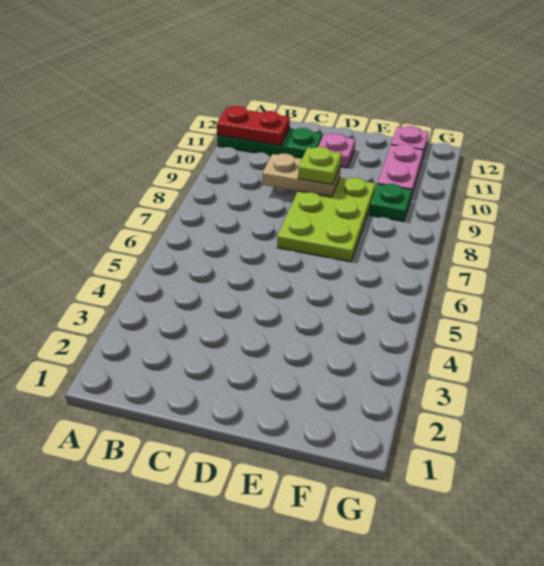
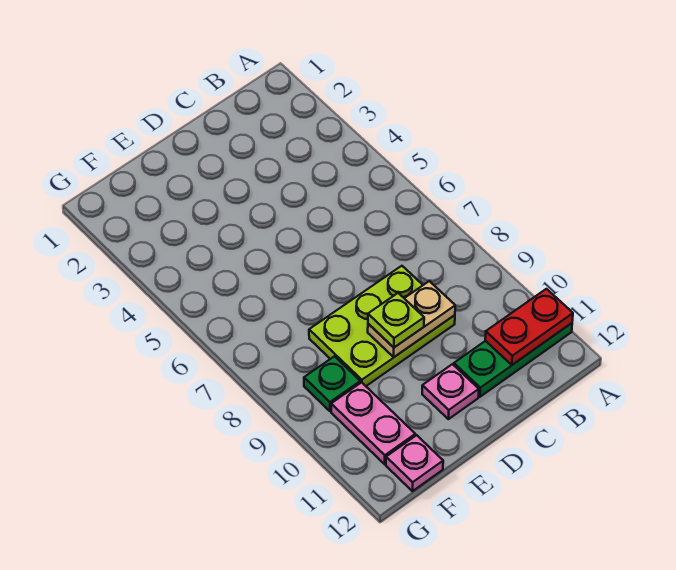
lime plate D7:E9 level 1 -> lime plate C8:E9 level 1

